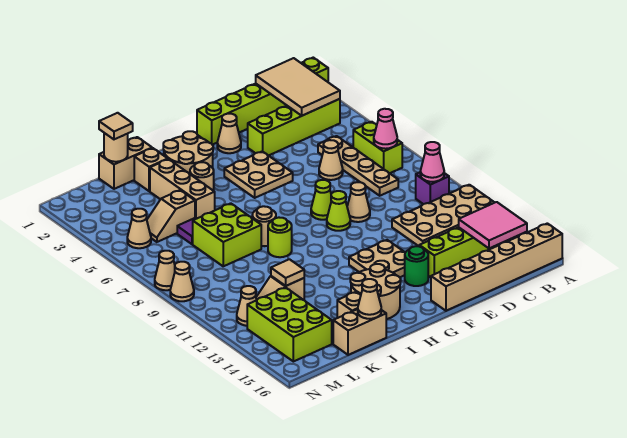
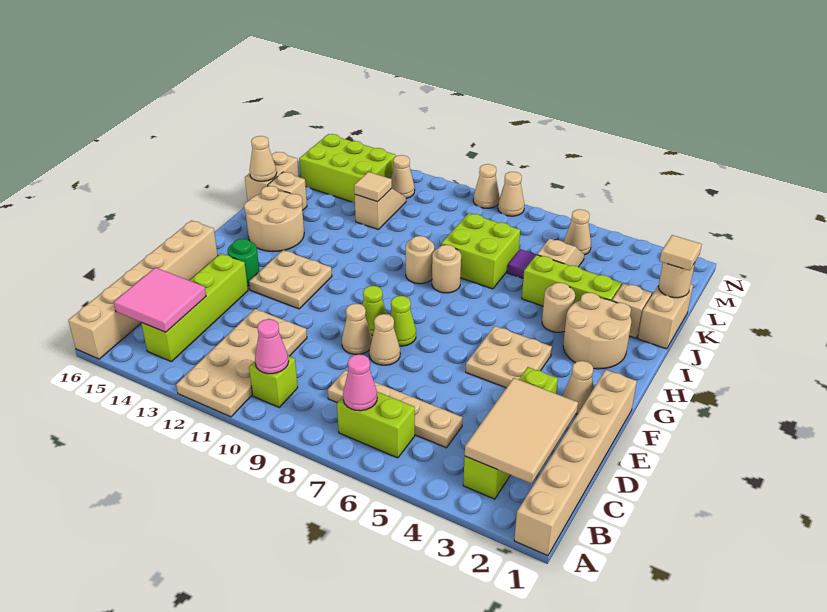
lime brick A1:F1 level 1 -> tan brick A1:F1 level 1
tan tile B1:C3 level 2 -> tan tile B2:D3 level 2
purple brick B10 level 1 -> lime brick B10 level 1
tan cone D6 level 1 -> tan cone E8 level 1
lime round brick I9 level 1 -> tan round brick I9 level 1
tan brick J3:J5 level 1 -> lime brick J3:J5 level 1

